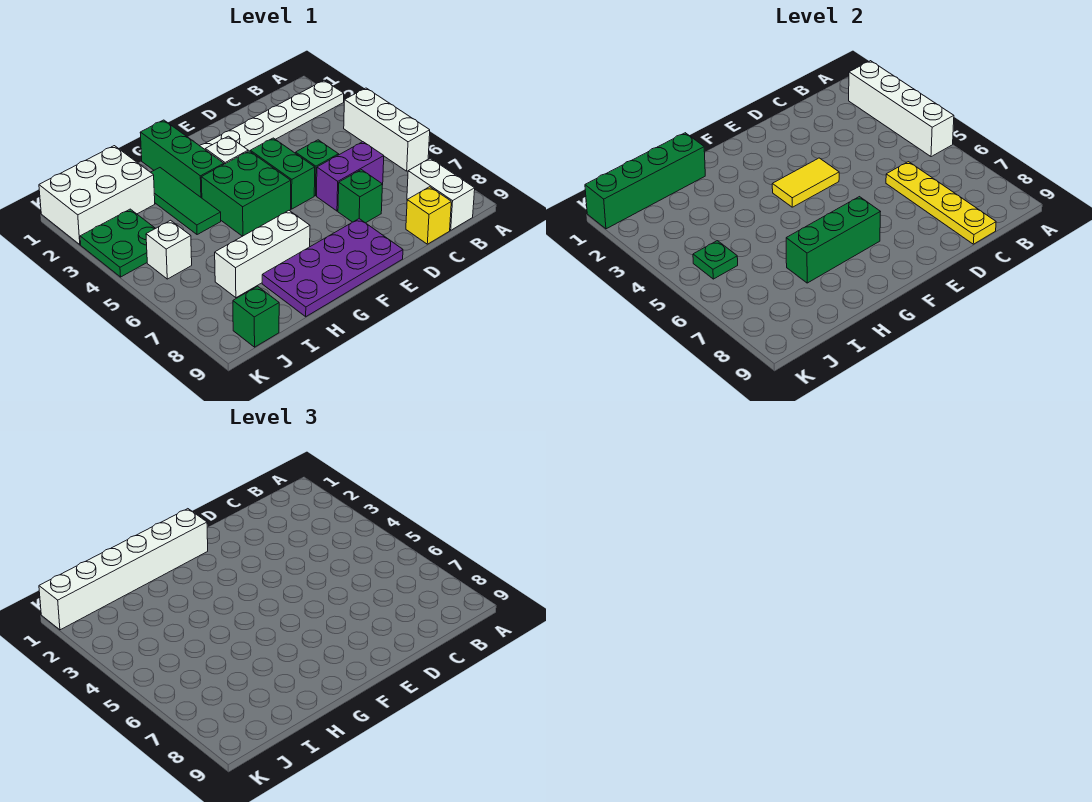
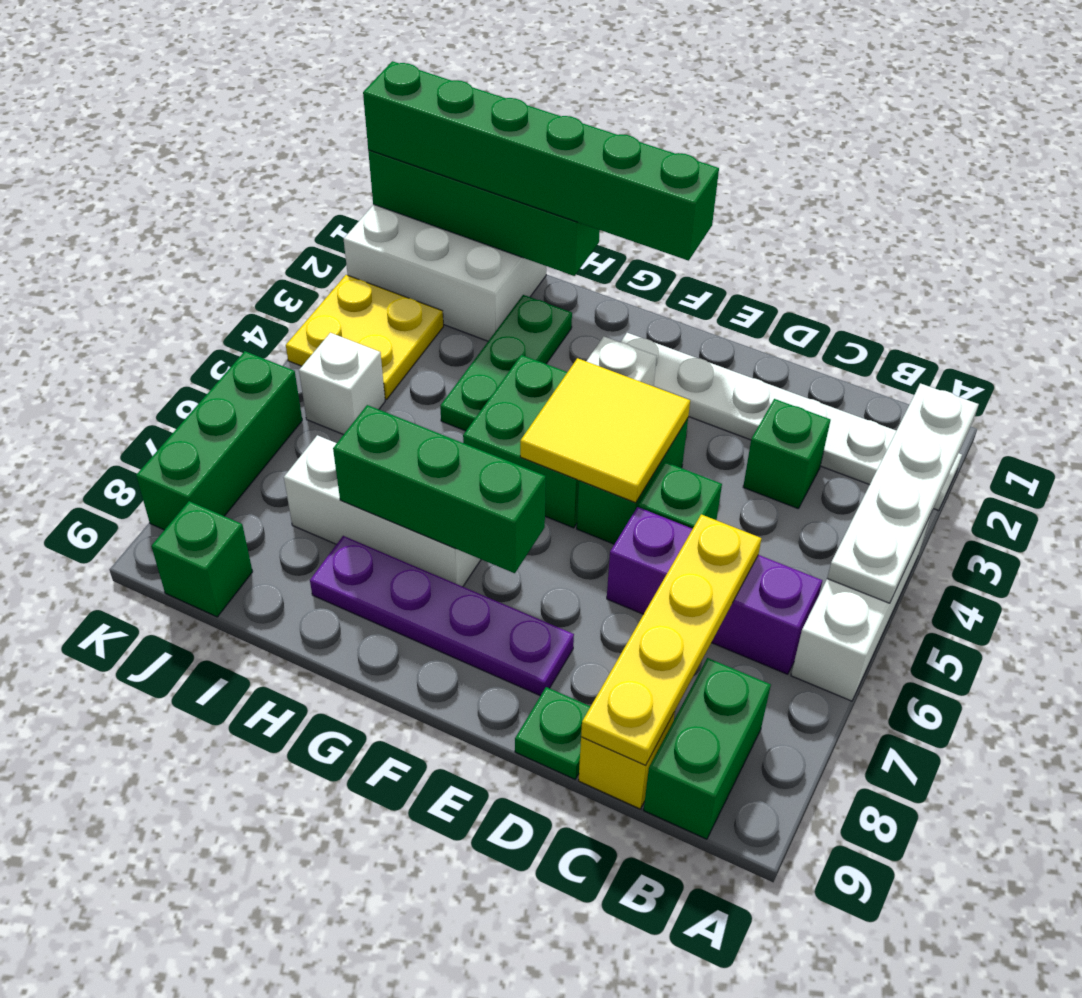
white brick A2:A5 level 2 -> white plate A2:A5 level 2
white brick B8:B9 level 1 -> green brick B8:B9 level 1
purple brick C6:D6 level 1 -> purple brick B6:D6 level 1
green brick D7 level 1 -> green brick C3 level 1
yellow tile E4:F4 level 2 -> yellow tile E4:F5 level 2
purple plate E8:H9 level 1 -> purple plate E8:H8 level 1
white brick F1:K1 level 3 -> green brick F1:K1 level 3
green brick G1:G3 level 1 -> green brick K6:K8 level 1
green tile H2:H4 level 1 -> green plate H2:H4 level 1
green plate J3:K4 level 1 -> yellow plate J3:K4 level 1
green plate J5 level 2 -> green plate D9 level 1

